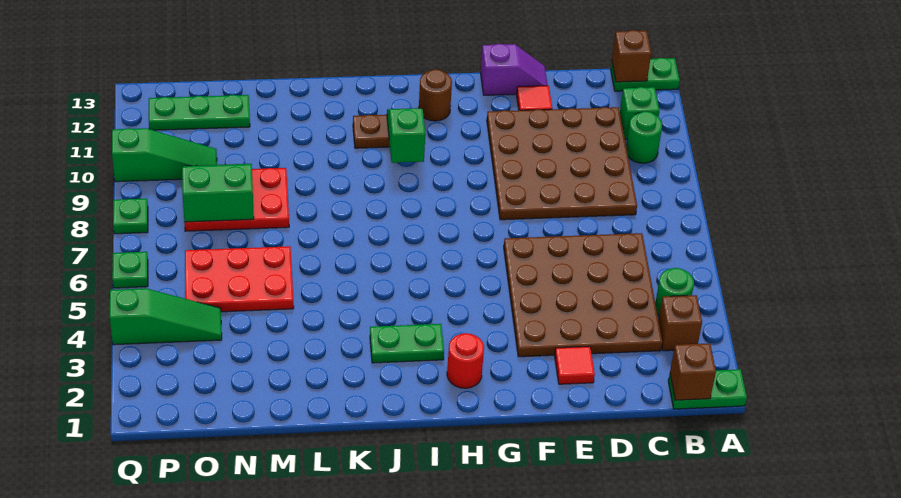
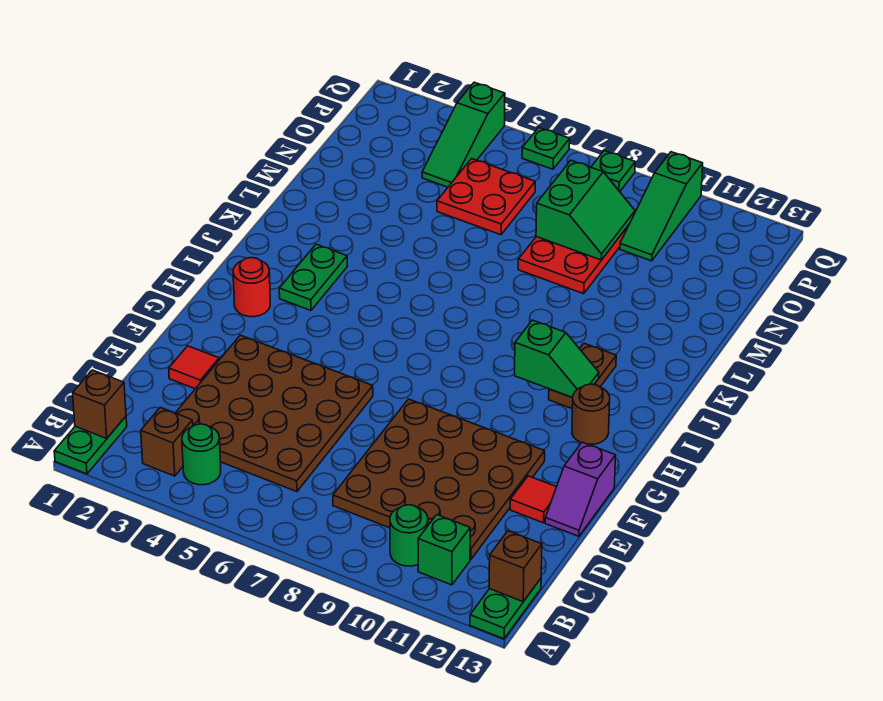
red plate M5:O6 level 1 -> red plate N5:O6 level 1
green plate N12:P12 level 1 -> none

